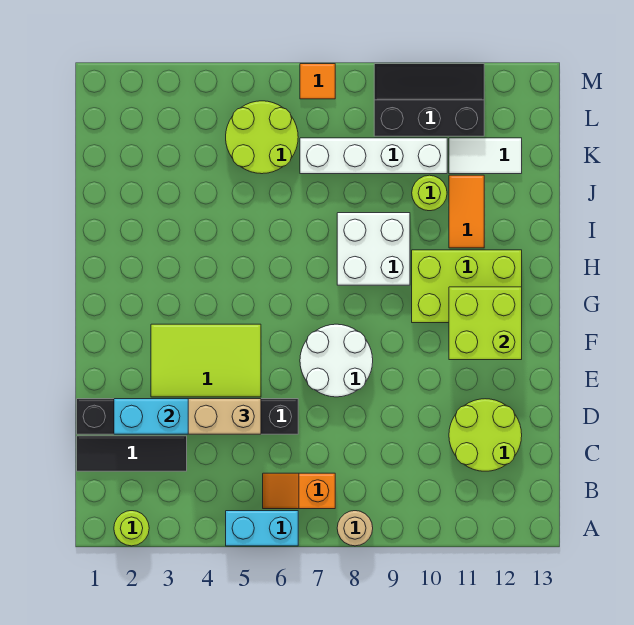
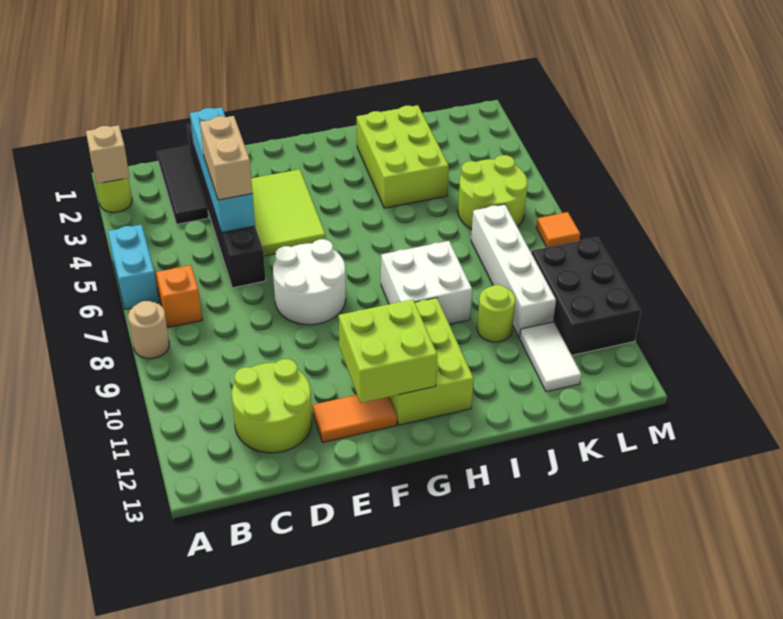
none -> tan brick A2 level 2
none -> lime brick I2:J4 level 1
orange tile I11:J11 level 1 -> orange tile E12:F12 level 1
black slope L9:M11 level 1 top L -> black brick L9:M11 level 1

